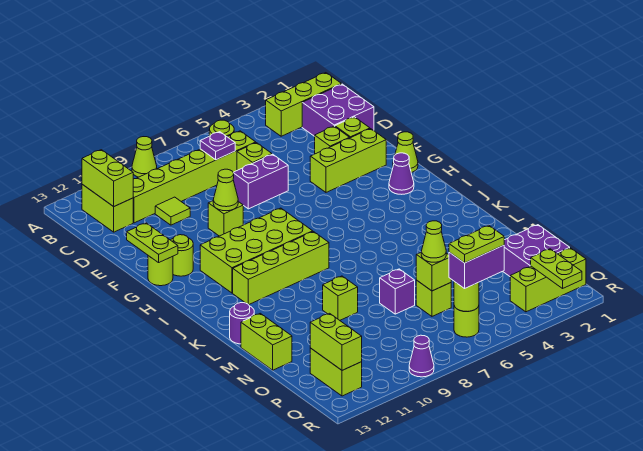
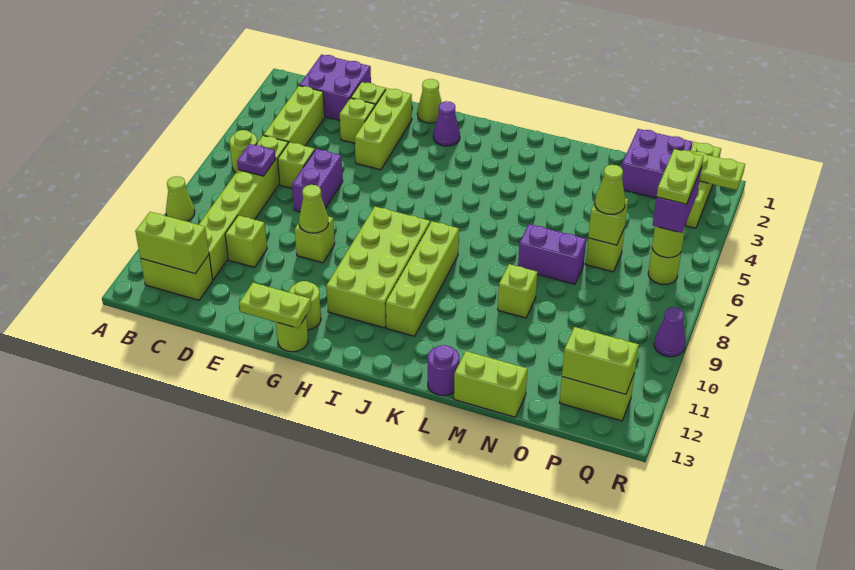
lime brick B1:B3 level 1 -> lime brick C3:C5 level 1
lime tile D10 level 1 -> lime brick D10 level 1
purple brick N7 level 1 -> purple brick M7:N7 level 1

